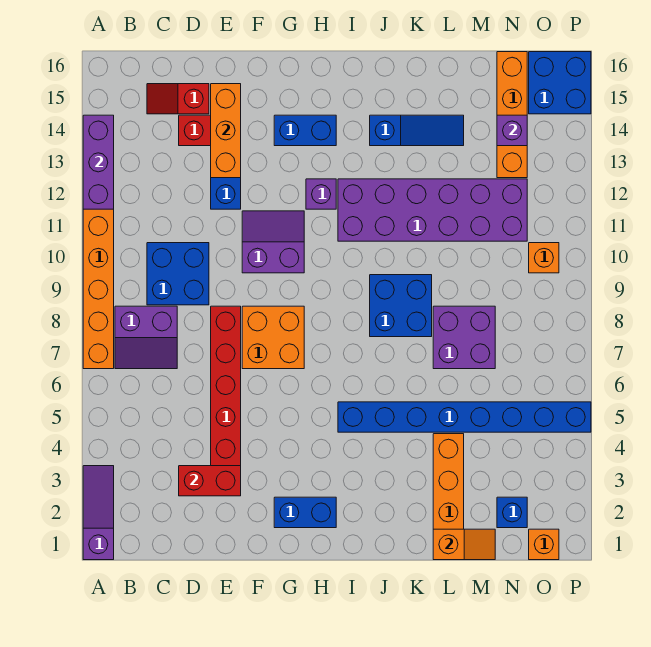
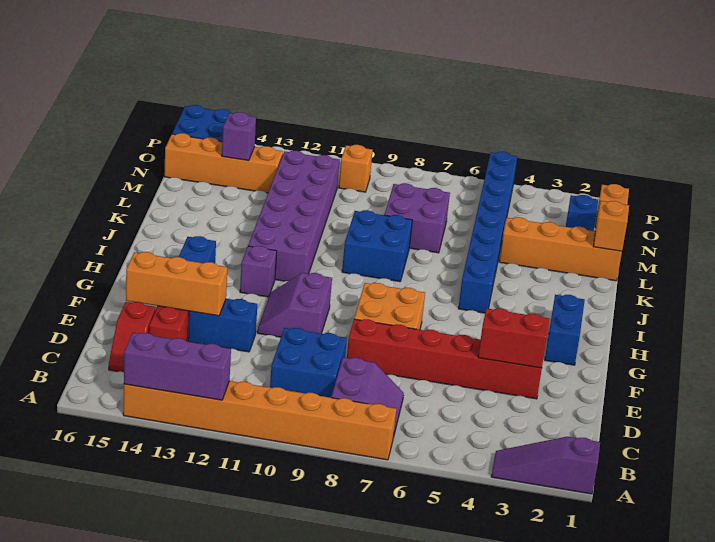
red brick D3:E3 level 2 -> red brick E3:E4 level 2
blue slope J14:L14 level 1 top J -> none

